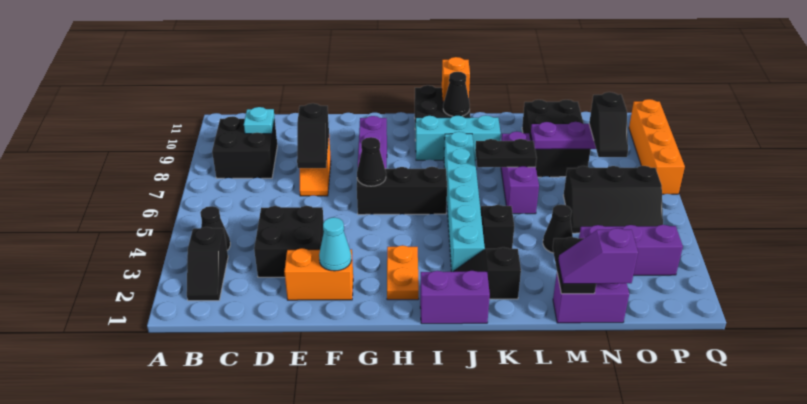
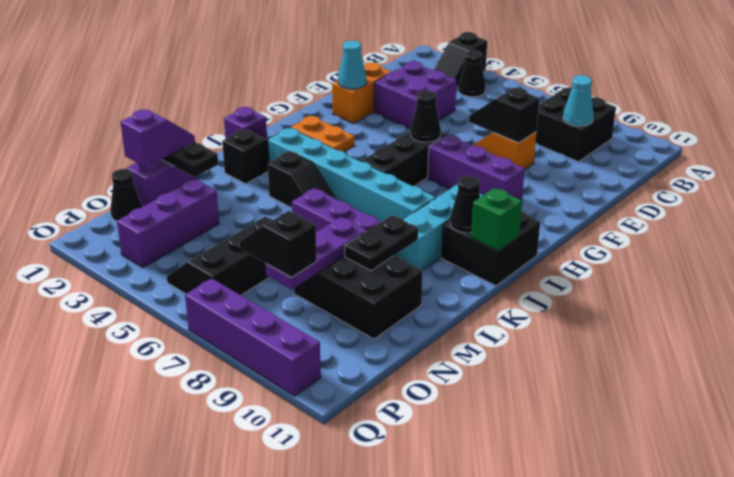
black slope B2:B3 level 1 top 3 -> black slope A3:B3 level 1 top A
cyan plate C9 level 2 -> cyan cone C9 level 2
black brick D3:E4 level 1 -> purple brick D3:E4 level 1
purple brick I1:J1 level 1 -> purple brick J1 level 1
orange brick J11 level 2 -> green brick J11 level 2
black plate K7:L7 level 2 -> black plate L9:M9 level 2
black cone M4 level 1 -> black cone O1 level 1
orange brick Q7:Q10 level 1 -> purple brick Q7:Q10 level 1

